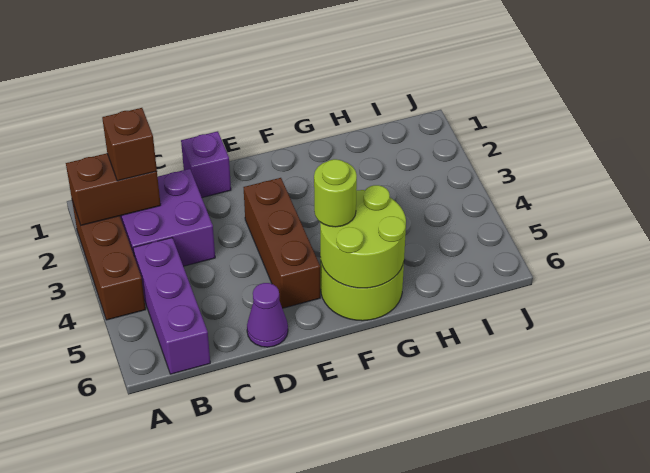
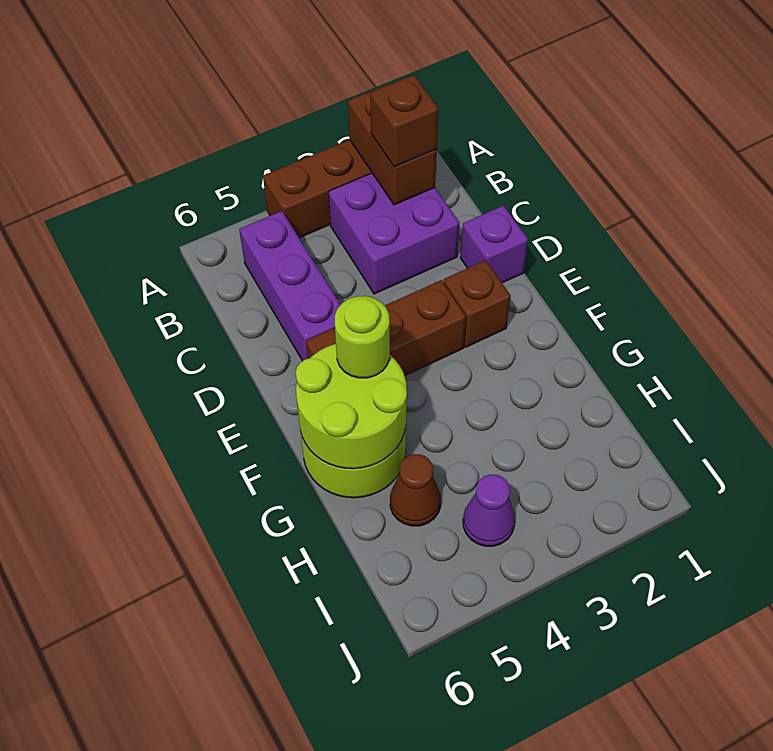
purple brick B4:B6 level 1 -> purple brick B5:D5 level 1
purple cone D6 level 1 -> purple cone I4 level 1
none -> brown brick E2 level 1
none -> brown cone H5 level 1

